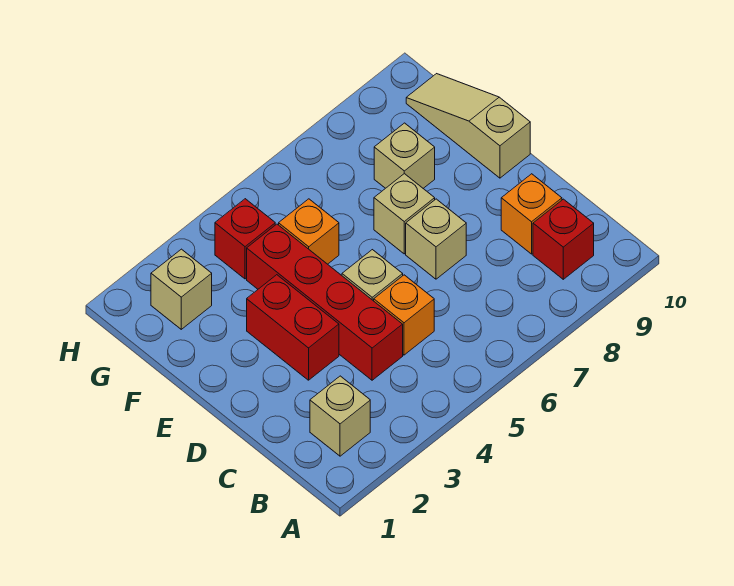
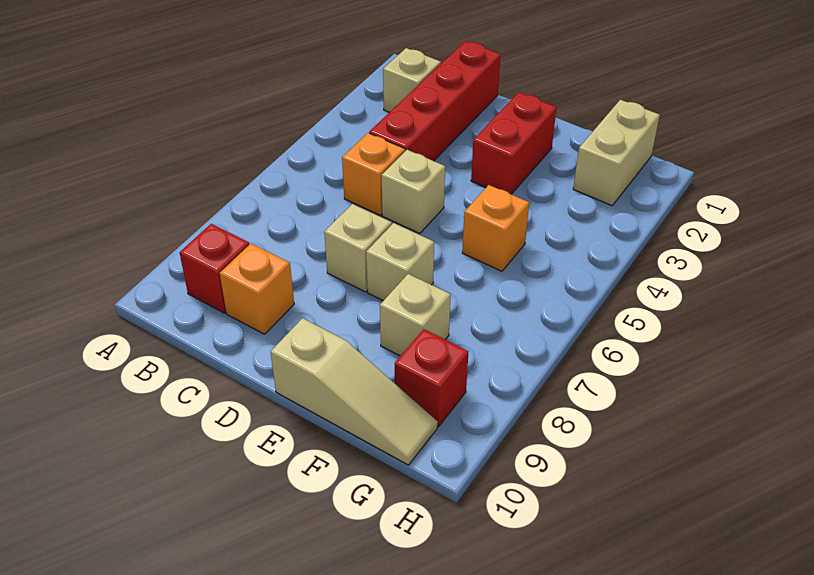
red brick C4:F4 level 1 -> red brick C1:C4 level 1
red brick D3:E3 level 1 -> red brick E2:E3 level 1
tan brick G2 level 1 -> tan brick G1:G2 level 1
red brick G4 level 1 -> red brick G9 level 1

